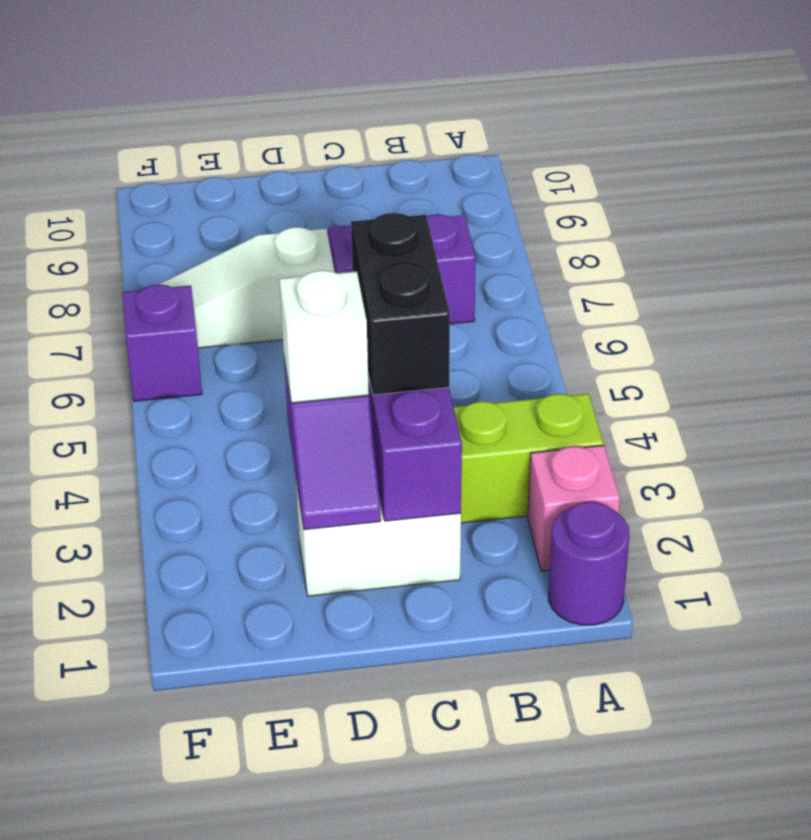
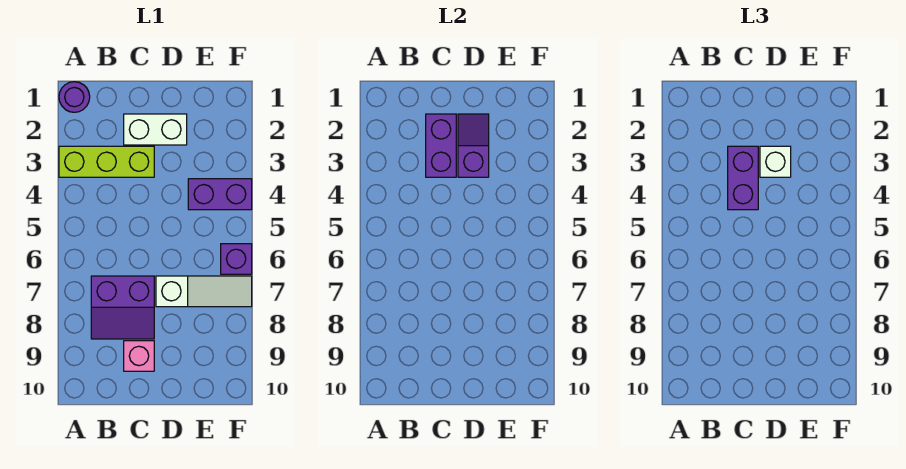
pink brick A2 level 1 -> pink brick C9 level 1
black brick C3:C4 level 3 -> purple brick C3:C4 level 3
none -> purple brick E4:F4 level 1

